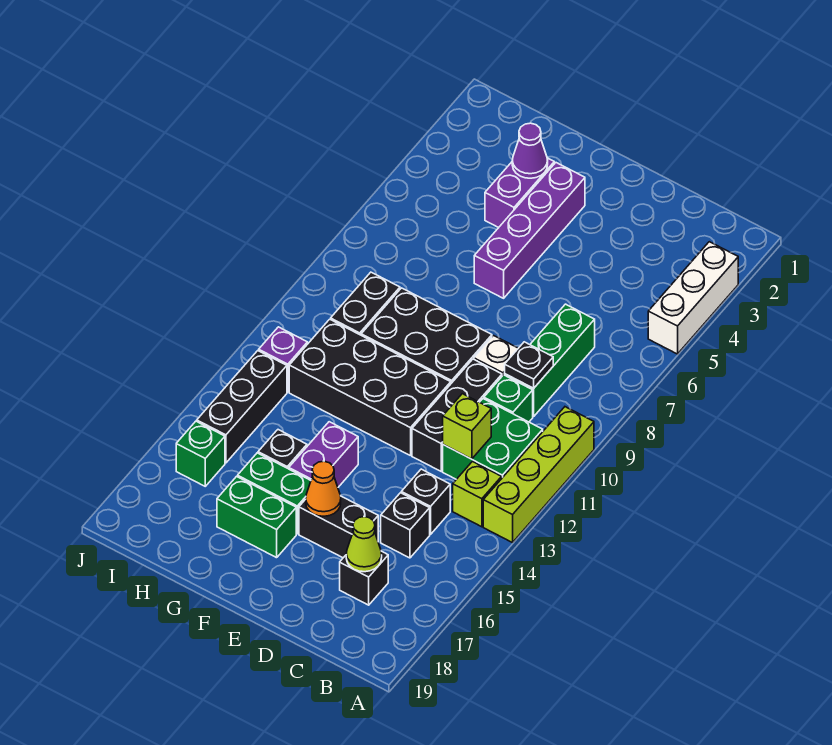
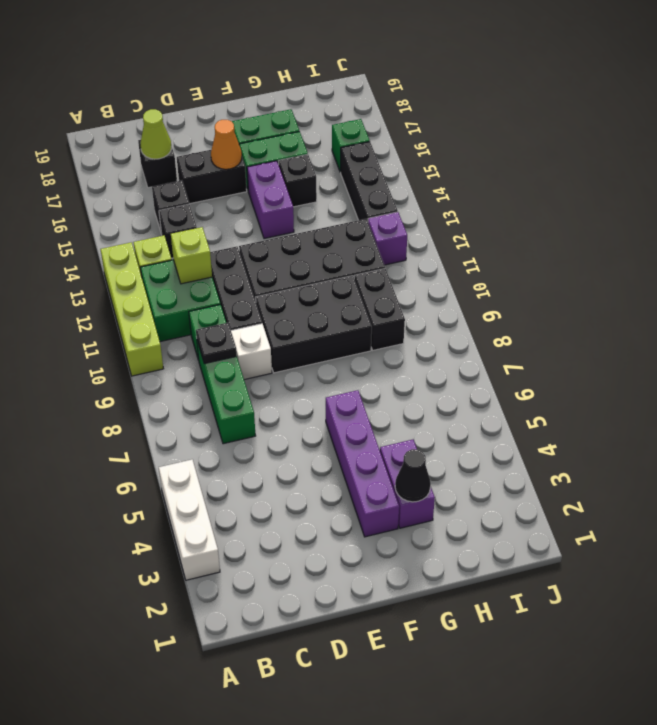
purple cone G3 level 2 -> black cone G3 level 2

